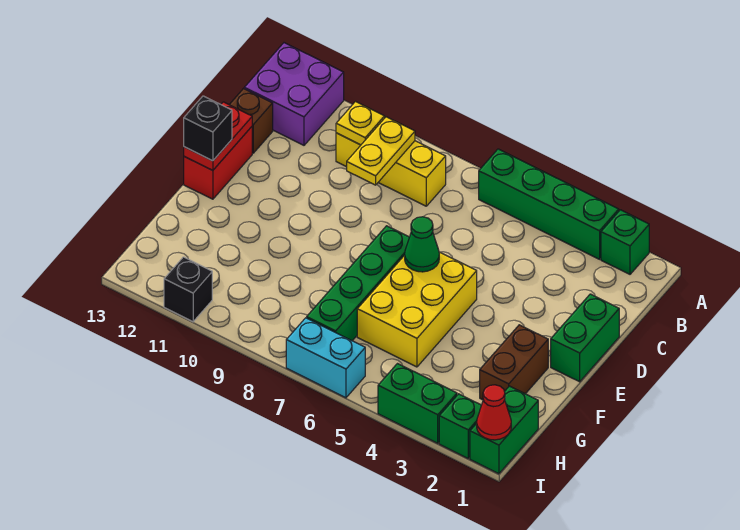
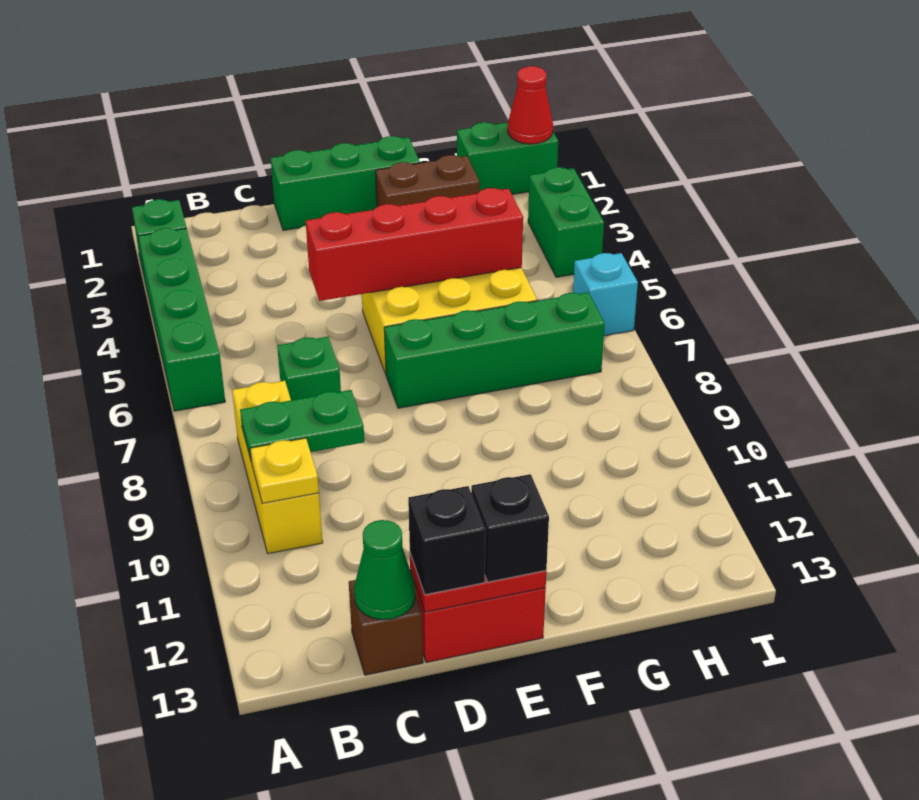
purple brick A12:B13 level 1 -> none
yellow plate B9:C9 level 2 -> green plate B9:C9 level 2
green brick D1:E1 level 1 -> green brick D1:F1 level 1
none -> red brick D5:G5 level 2
green cone E6 level 2 -> green cone C13 level 2
green brick I2 level 1 -> green brick C7 level 1
cyan brick I6:I7 level 1 -> cyan brick I6 level 1
black brick I11 level 1 -> black brick D13 level 3

